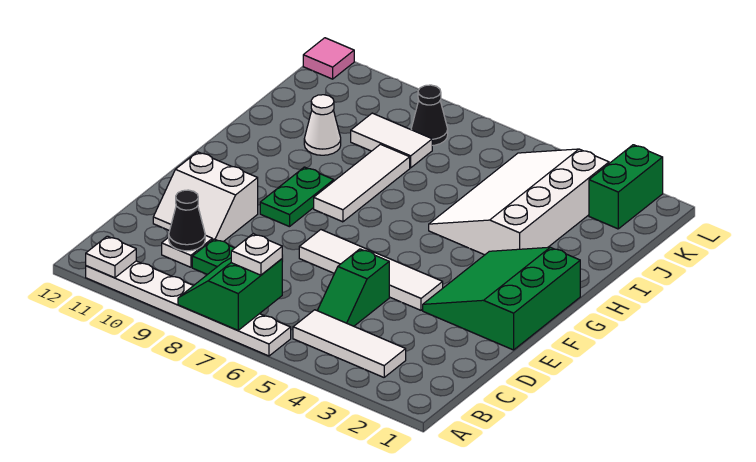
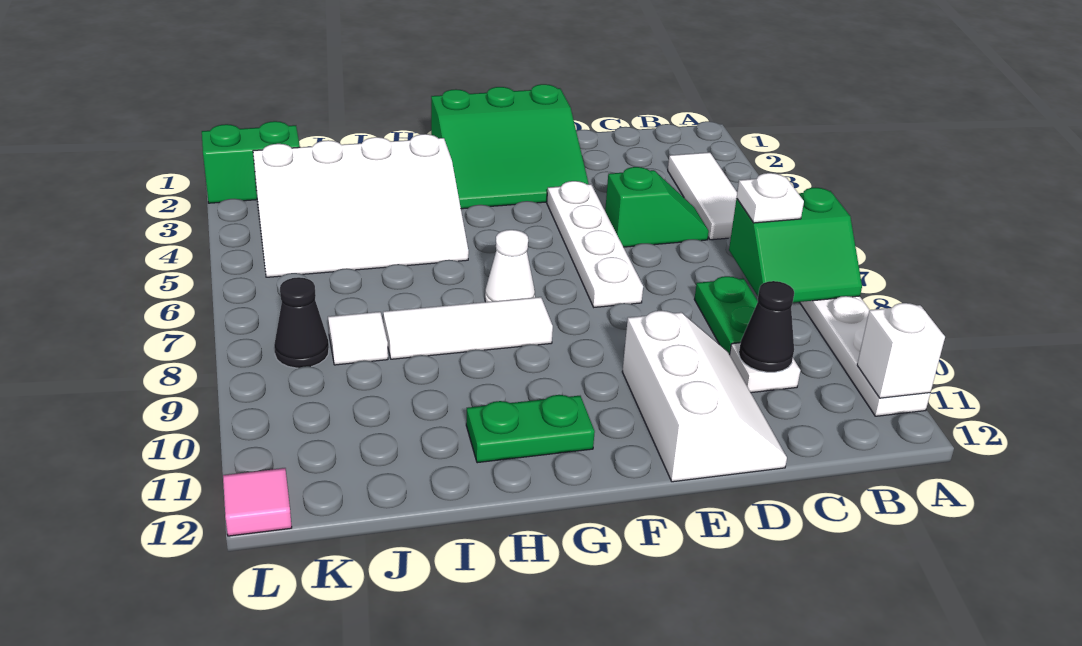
white plate A11 level 2 -> white brick A11 level 2
white slope D10:E11 level 1 top E -> white slope D10:E12 level 1 top E
white tile E4:E7 level 1 -> white plate E4:E7 level 1
green plate F9:G9 level 1 -> green plate G11:H11 level 1
white cone I10 level 1 -> white cone G7 level 1
white tile J8:J9 level 1 -> white tile J8 level 1

